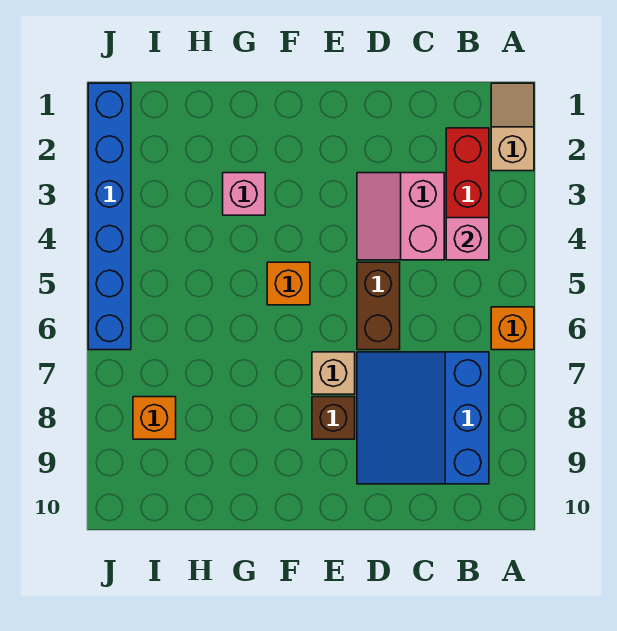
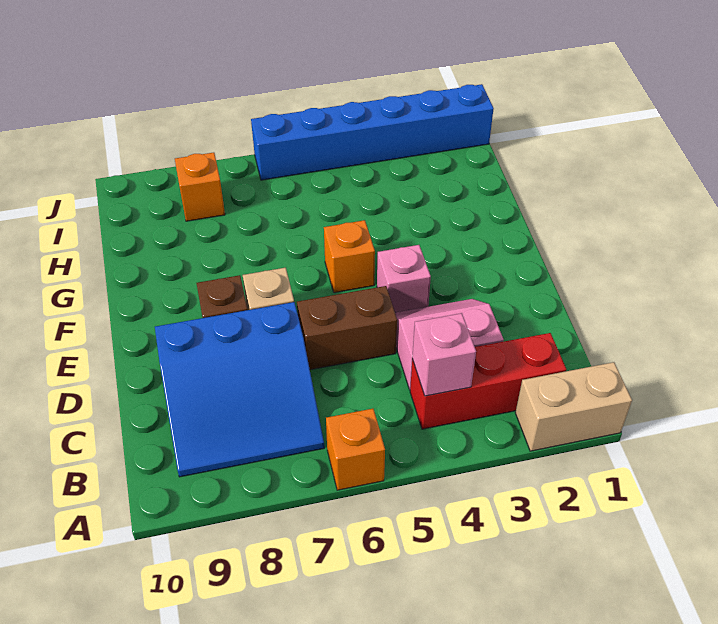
tan slope A1:A2 level 1 top 2 -> tan brick A1:A2 level 1
blue slope B7:D9 level 1 top B -> blue slope B7:D9 level 1 top D
pink brick G3 level 1 -> pink brick E4 level 1

